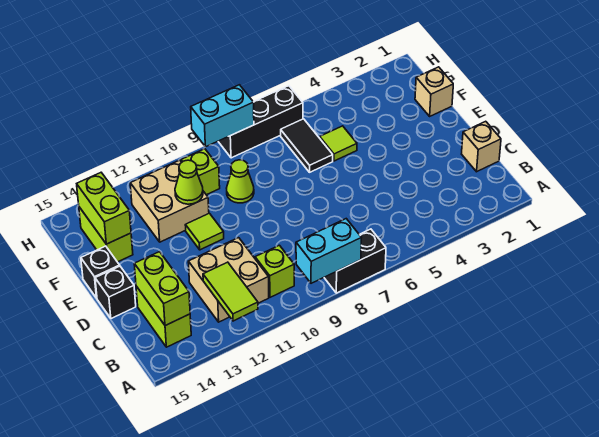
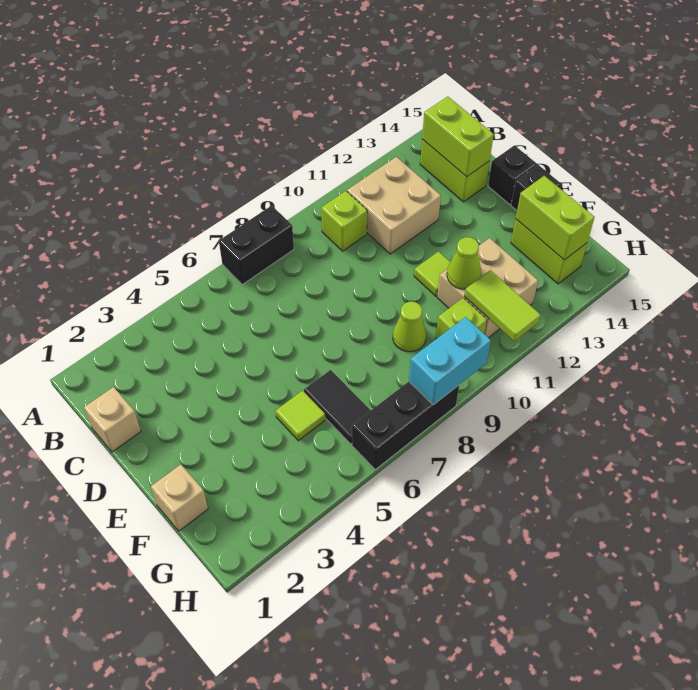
cyan brick A8:A9 level 2 -> none
lime tile A12:B12 level 2 -> lime tile G11:H11 level 2

